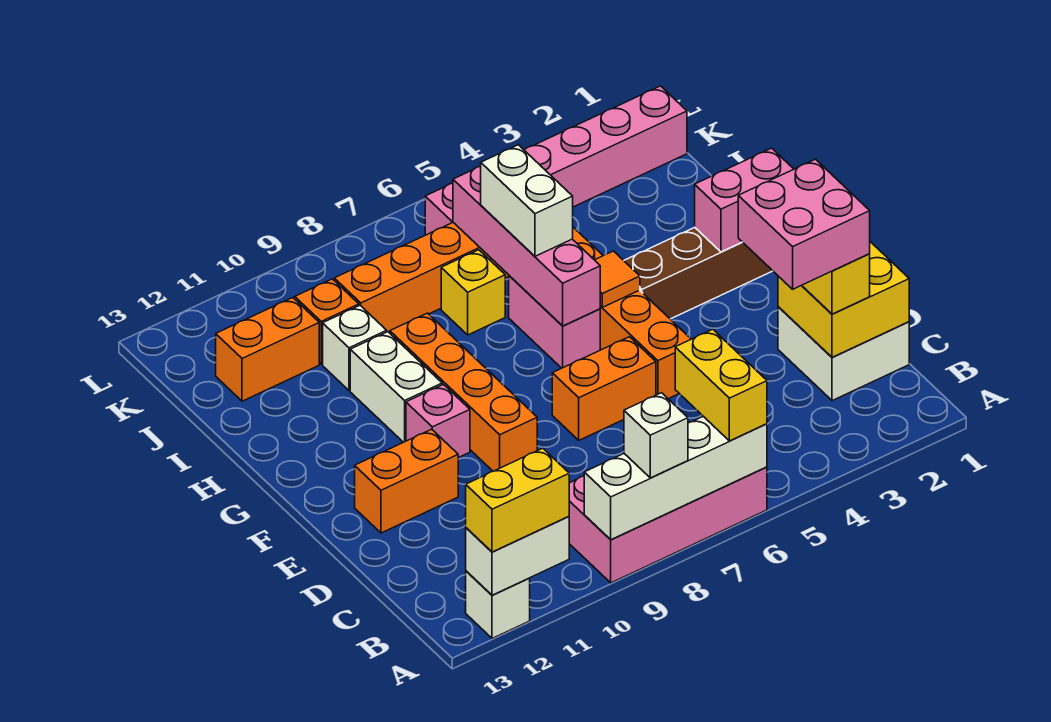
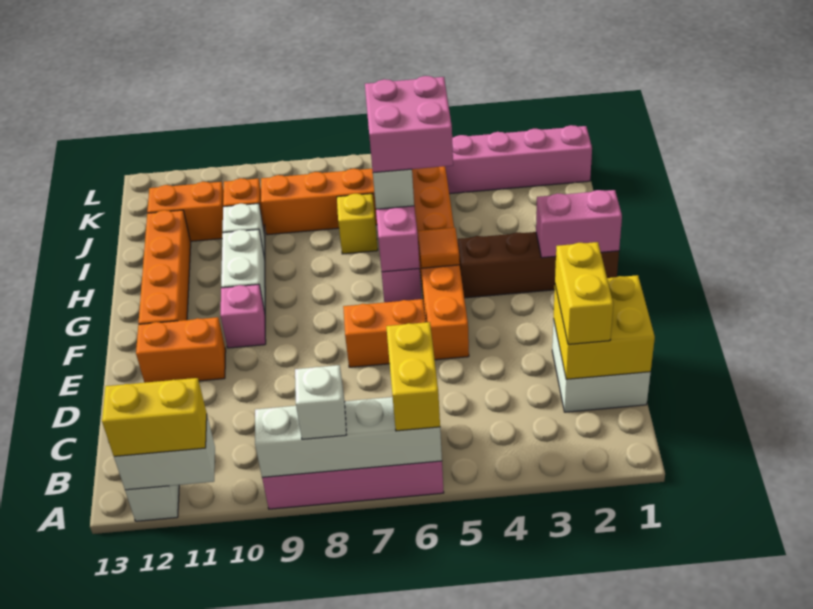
pink brick C2:D3 level 4 -> pink brick H5:I6 level 4
orange brick E9:H9 level 1 -> orange brick F12:I12 level 1

